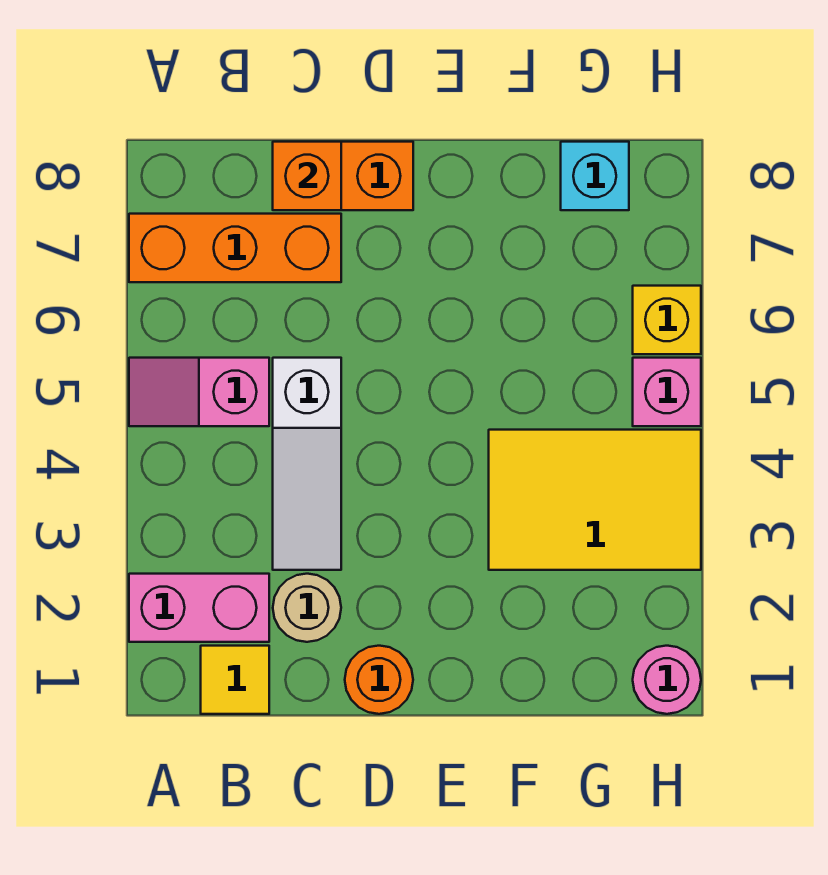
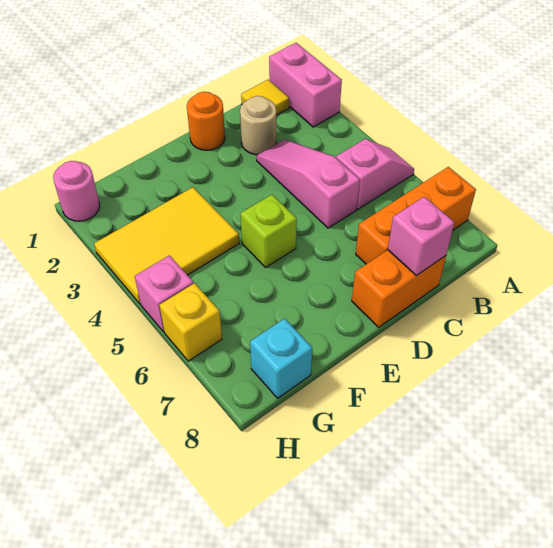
pink brick A2:B2 level 1 -> pink brick A1:A2 level 1
white slope C3:C5 level 1 top 5 -> pink slope C3:C5 level 1 top 5
orange brick C8 level 2 -> pink brick C8 level 2
none -> lime brick E5 level 1

